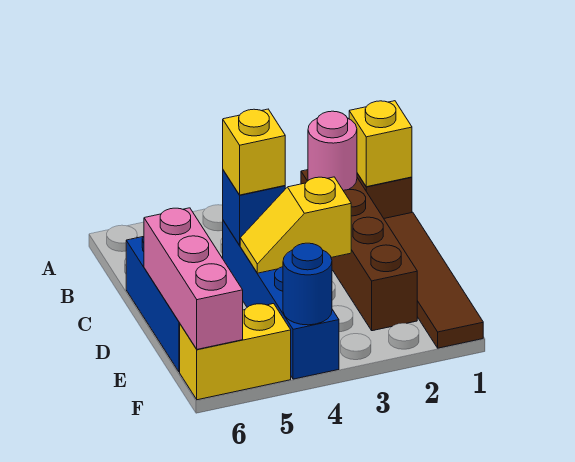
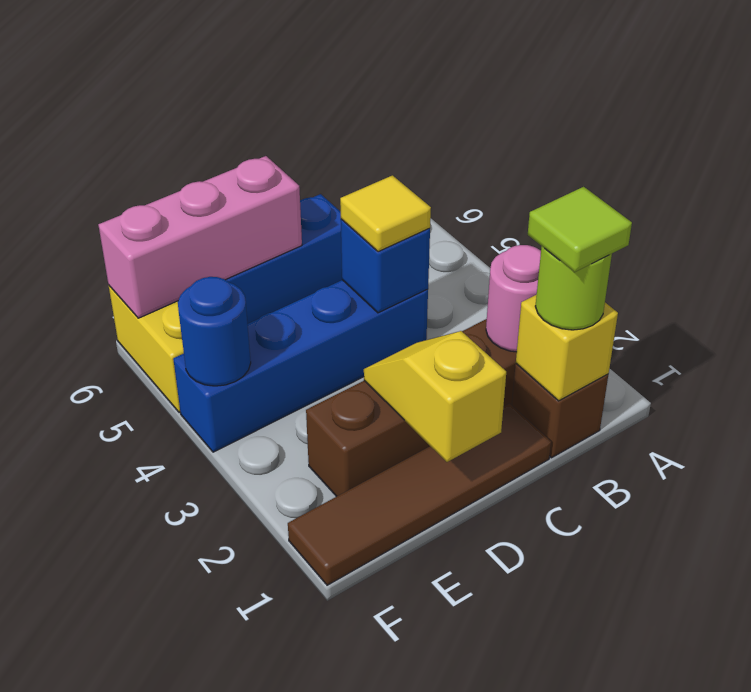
none -> lime round brick B1 level 3
none -> lime tile B1 level 4
yellow brick C4 level 3 -> yellow tile C4 level 3
yellow slope D3:D4 level 2 top 3 -> yellow slope D1:D2 level 2 top 1

